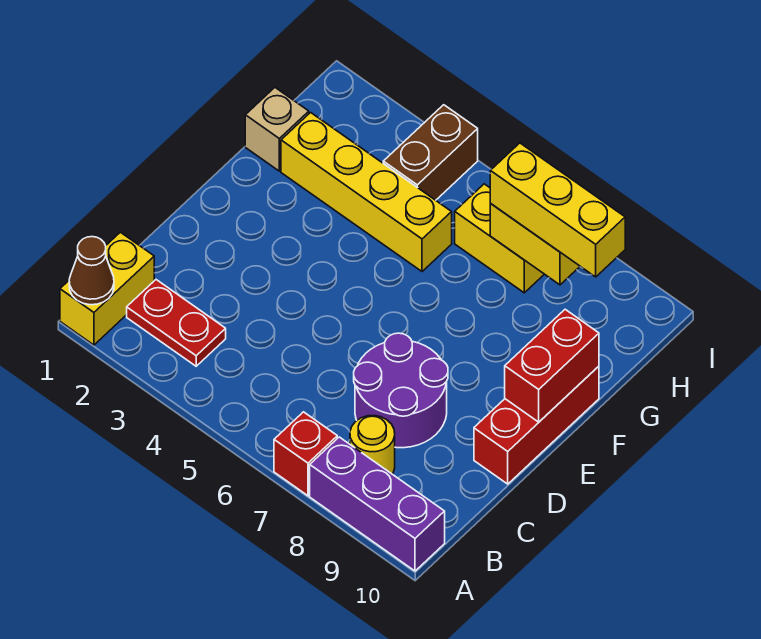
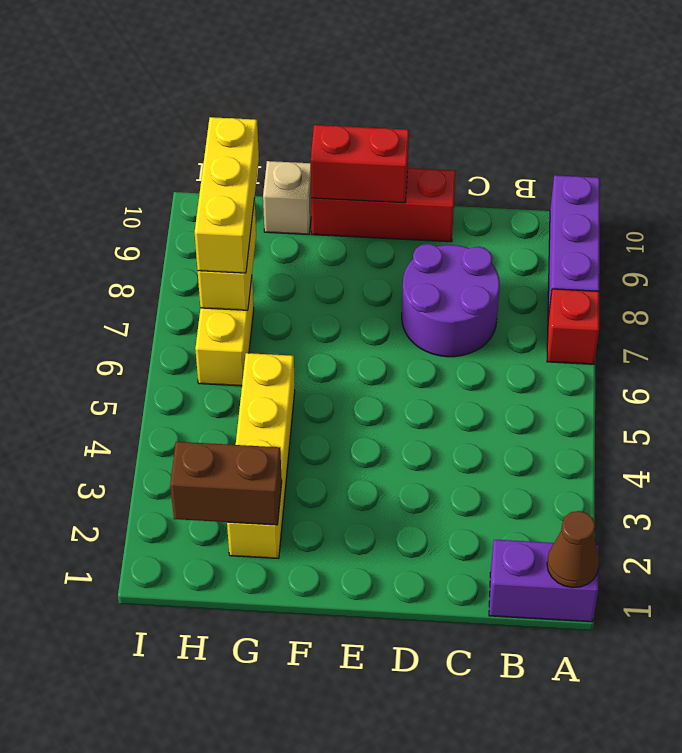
yellow brick A1:B1 level 1 -> purple brick A1:B1 level 1
red plate B2:B3 level 1 -> none
yellow round brick B8 level 1 -> none
tan brick G1 level 1 -> tan brick G10 level 1
brown brick H4:I4 level 1 -> brown brick G2:H2 level 2

